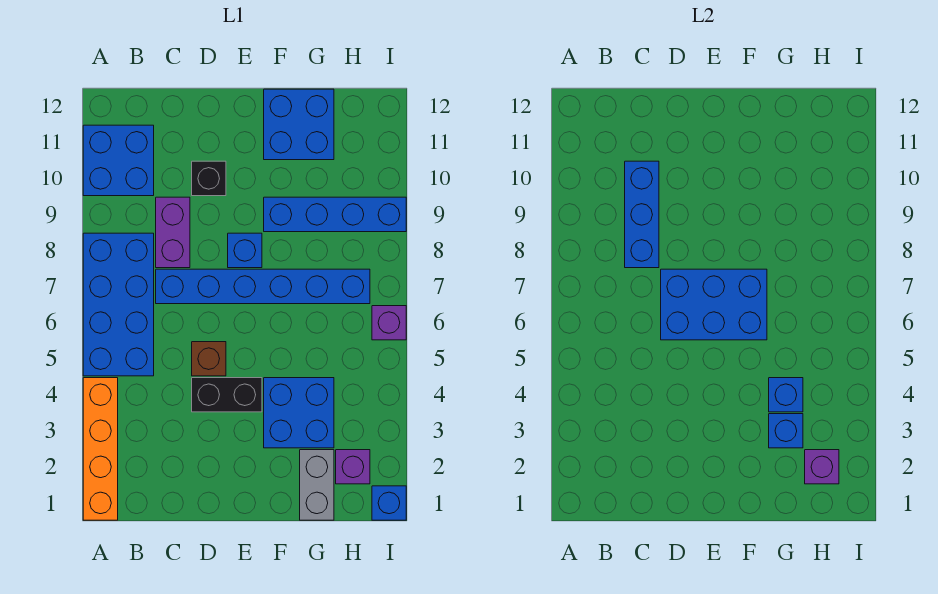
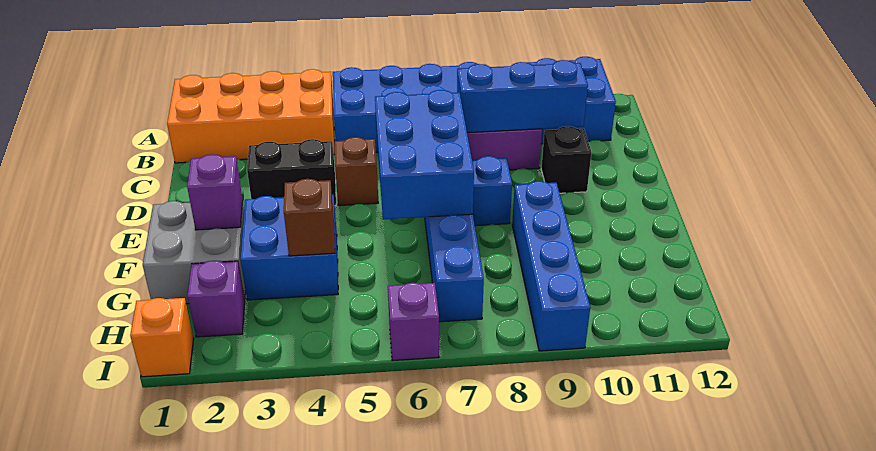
orange brick A1:A4 level 1 -> orange brick A1:B4 level 1
black brick D4:E4 level 1 -> black brick D3:D4 level 1
blue brick F11:G12 level 1 -> none
grey brick G1:G2 level 1 -> grey brick F1:G2 level 1
blue brick G3 level 2 -> none
blue brick G4 level 2 -> brown brick G4 level 2
purple brick H2 level 2 -> purple brick F2 level 2
blue brick I1 level 1 -> orange brick I1 level 1

